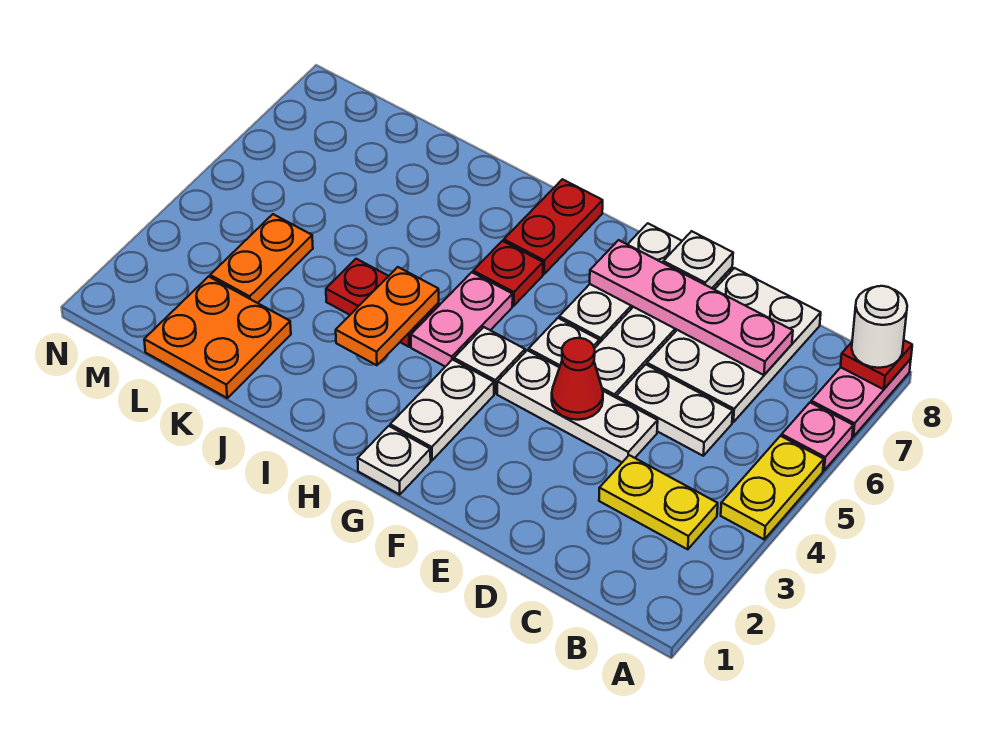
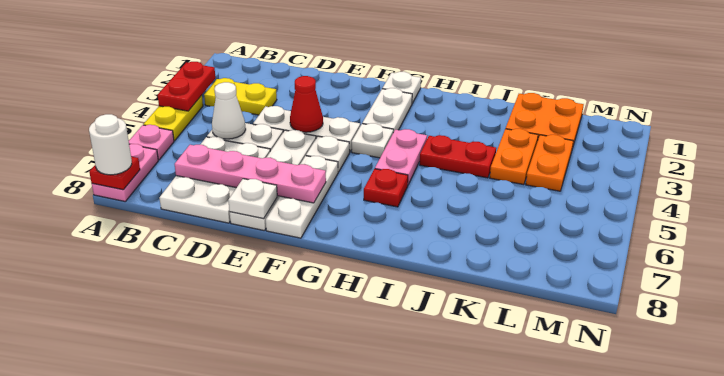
none -> white cone C5 level 2
red plate H7:H8 level 1 -> red plate A3:A4 level 2
orange plate I3:I4 level 2 -> orange plate K3:K4 level 1

